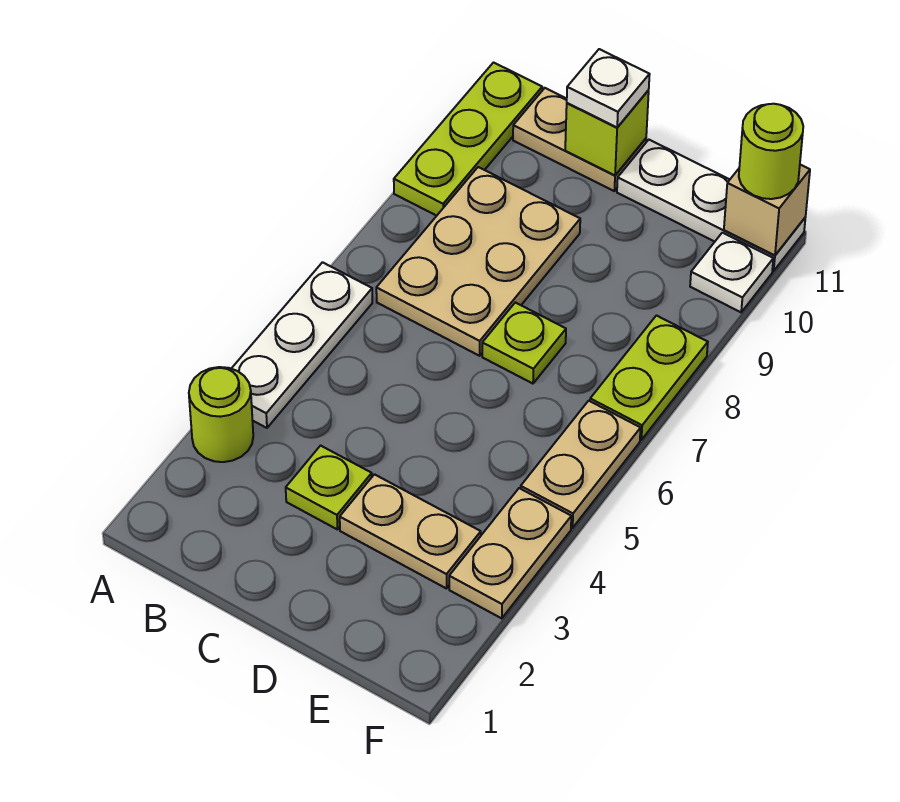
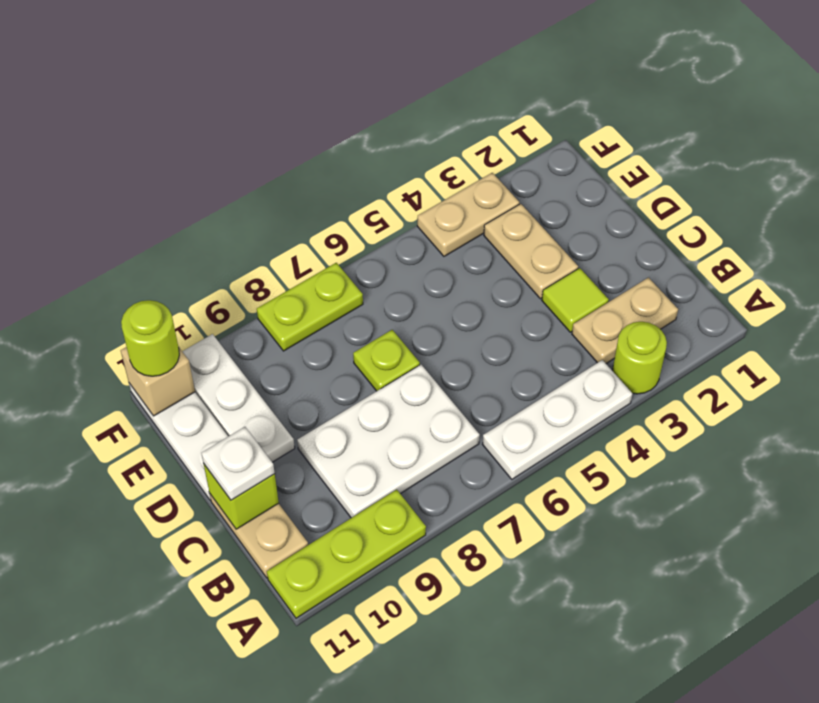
tan plate B7:C9 level 1 -> white plate B7:C9 level 1
lime plate C3 level 1 -> lime tile C3 level 1
tan plate F5:F6 level 1 -> tan plate B2:B3 level 1
white plate F10 level 1 -> white plate D10:F10 level 1

